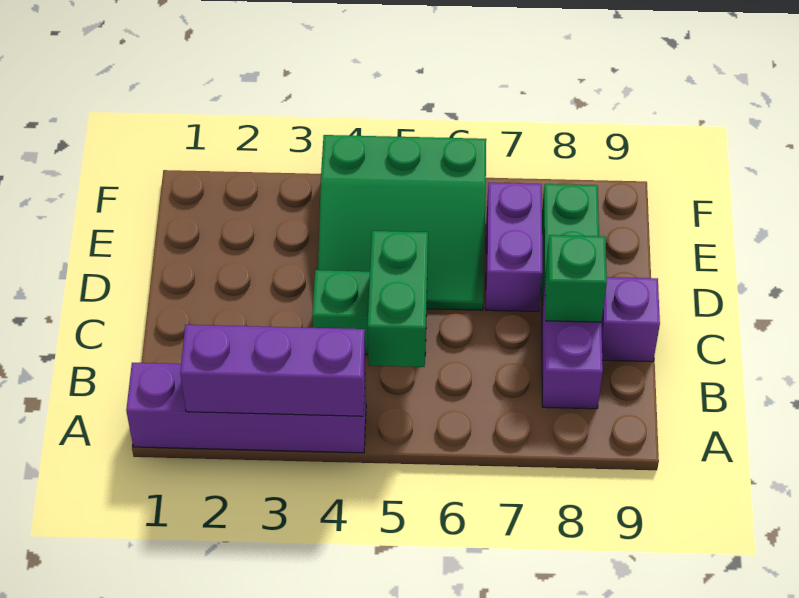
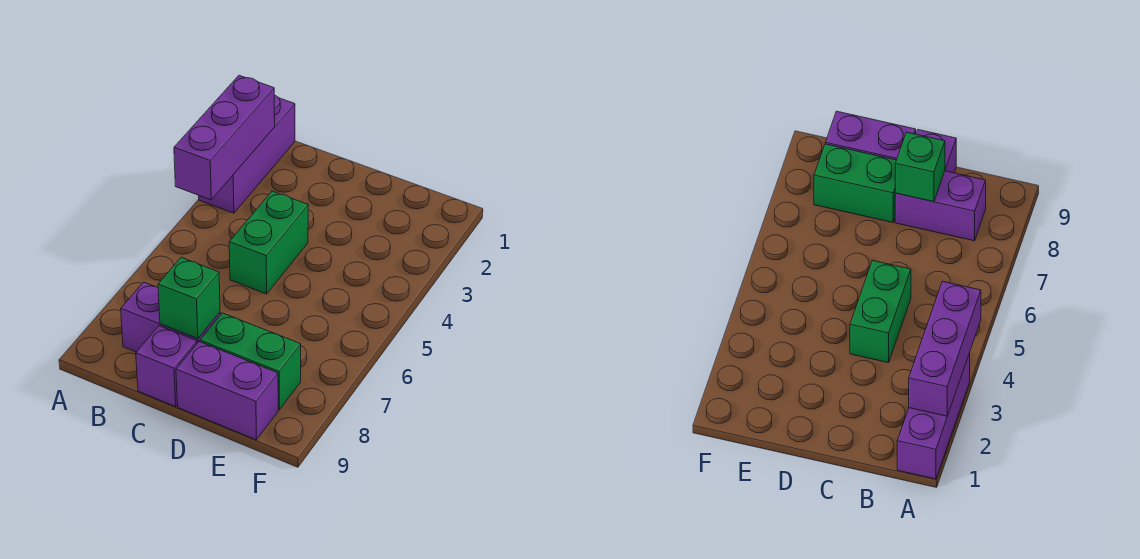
purple brick A1:A4 level 1 -> purple brick A1:A3 level 1
green brick B5:C5 level 2 -> none
green slope D4:F6 level 1 top F -> none
purple brick D7:E7 level 1 -> purple brick D9:E9 level 1

